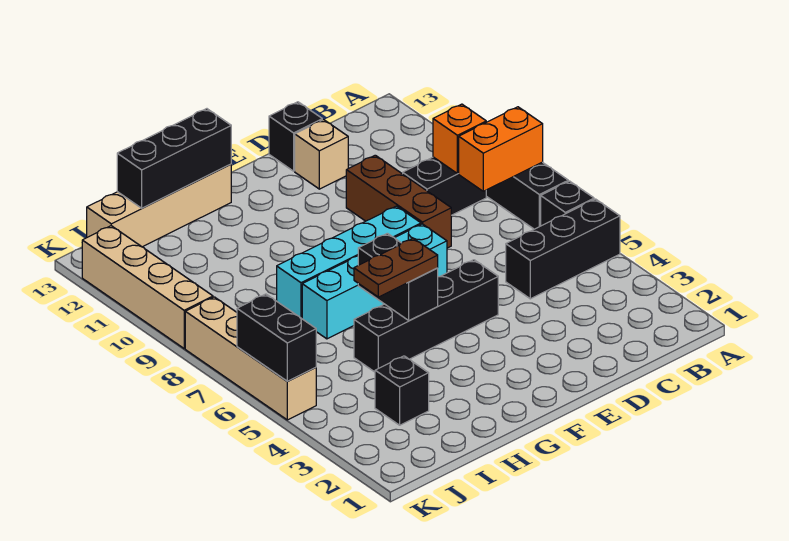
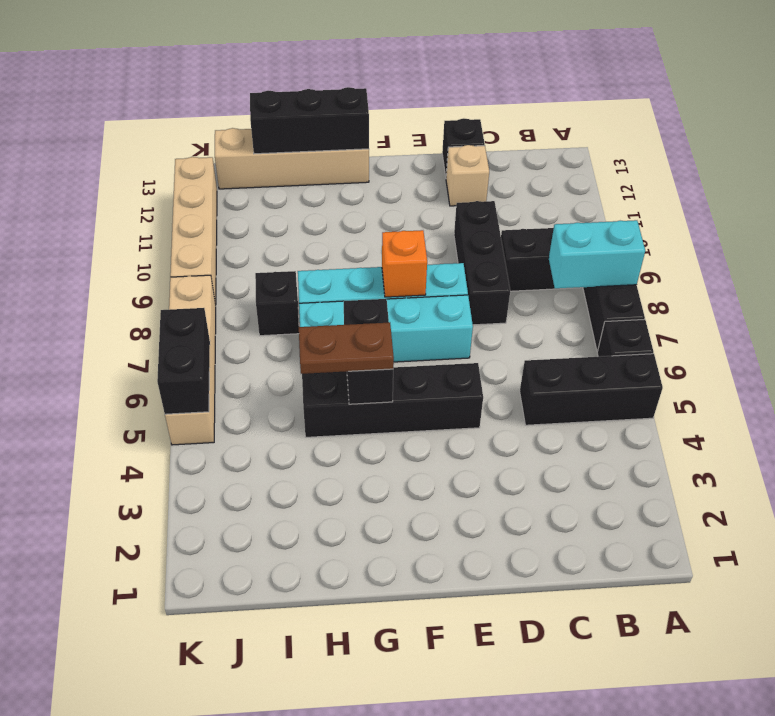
orange brick A8:B8 level 2 -> cyan brick A8:B8 level 2
orange brick B9 level 2 -> orange brick F8 level 2
brown brick D8:D10 level 1 -> black brick D8:D10 level 1
black brick I3 level 1 -> black brick I8 level 1

